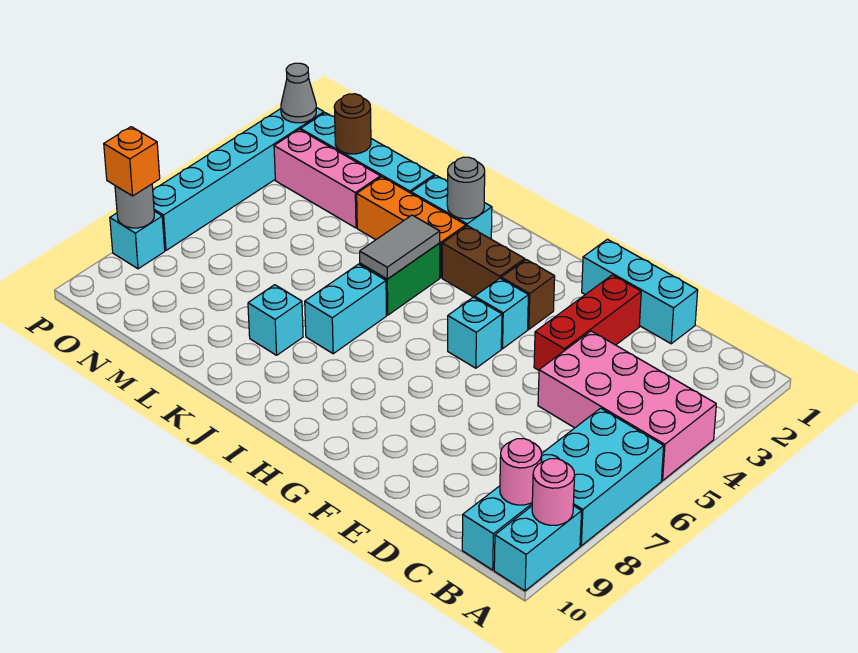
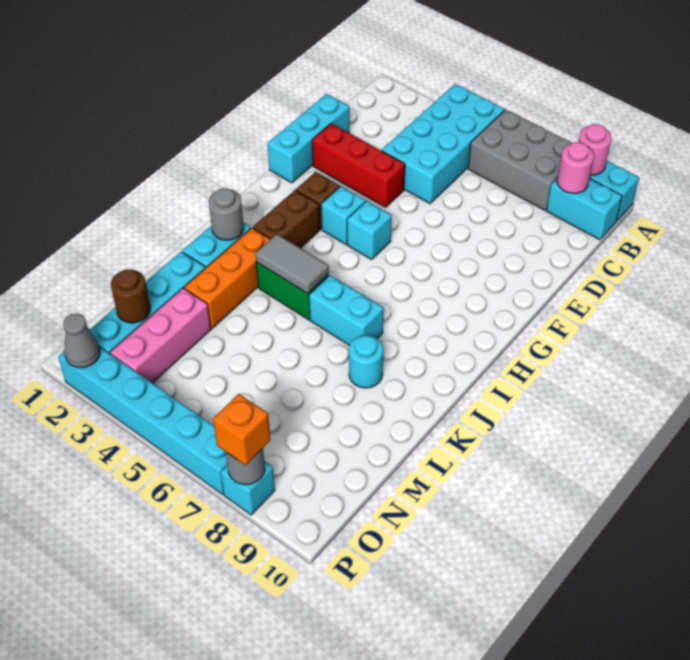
pink brick A4:D5 level 1 -> cyan brick A4:D5 level 1
cyan brick A6:B8 level 1 -> grey brick A6:B8 level 1
cyan brick K8 level 1 -> cyan round brick K8 level 1

